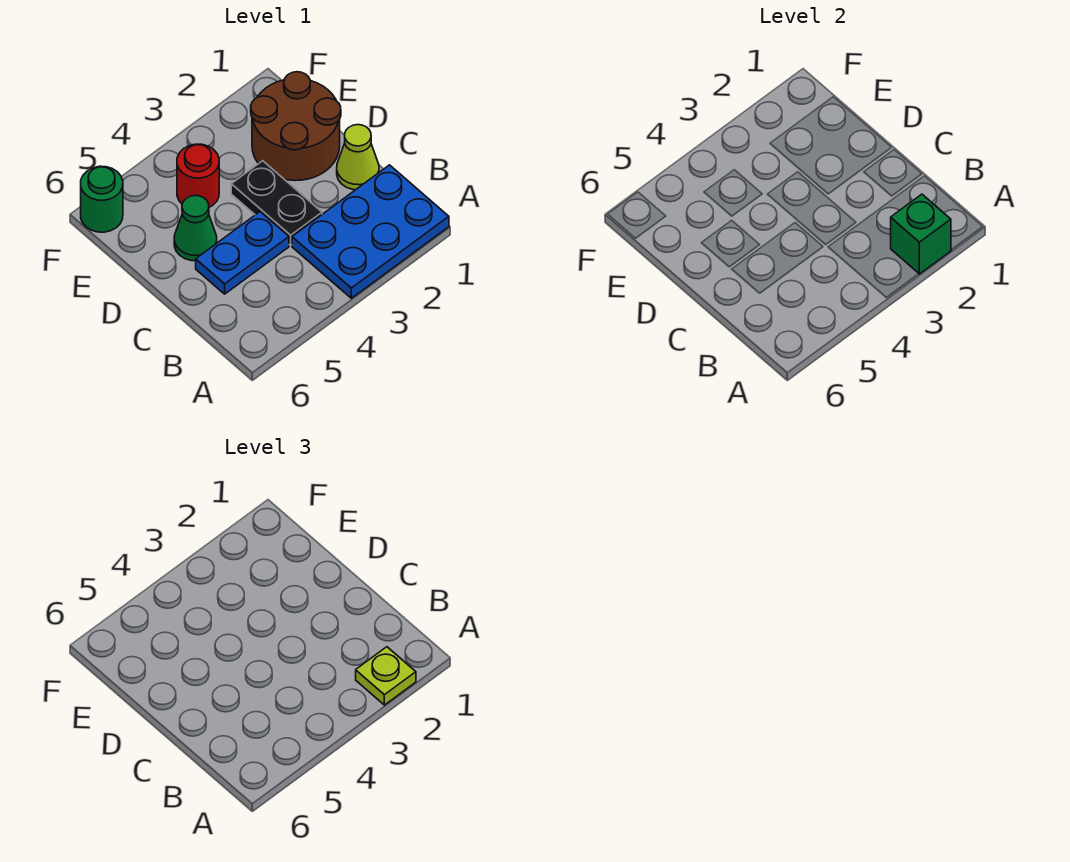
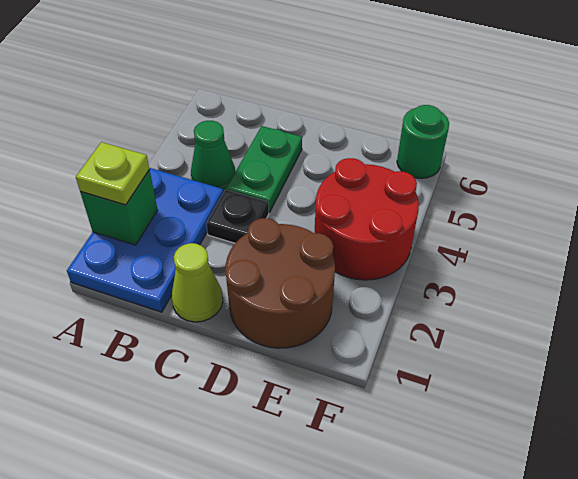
black plate C3:D3 level 1 -> black plate C3 level 1
blue plate C4:C5 level 1 -> green plate C4:C5 level 1
green cone D5 level 1 -> green cone B4 level 1
red round brick E4 level 1 -> red round brick E3:F4 level 1

